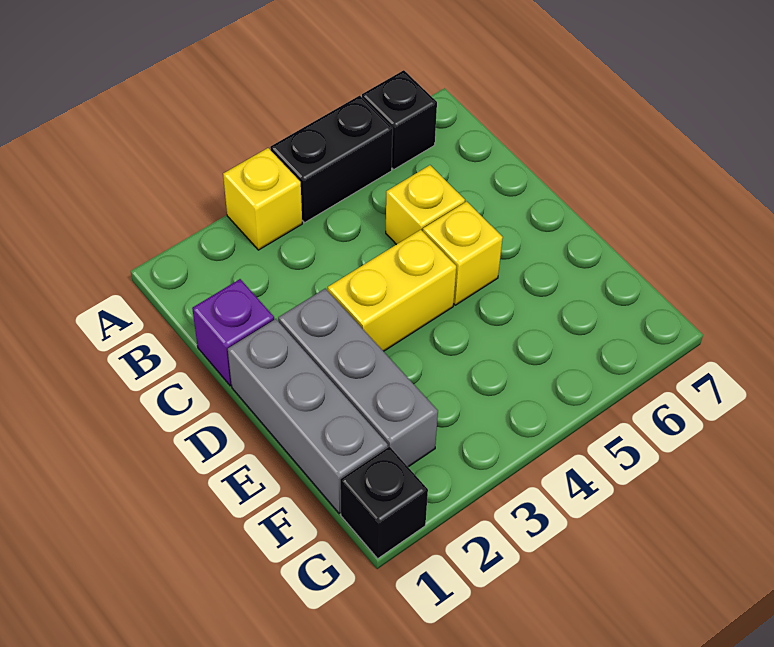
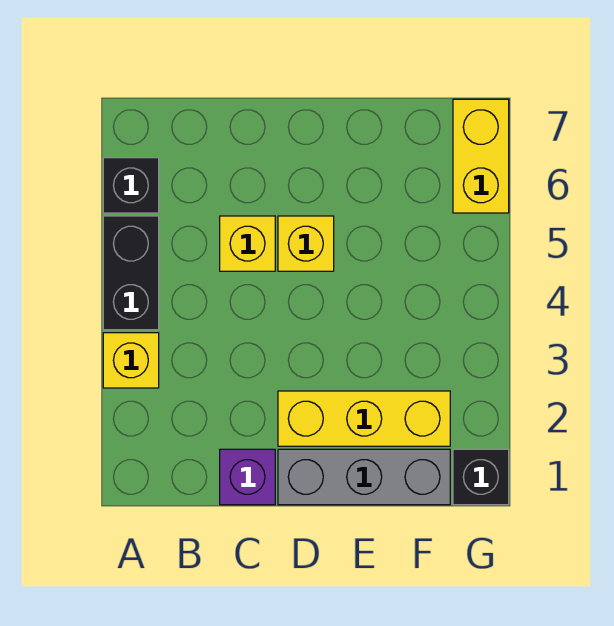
grey brick D2:F2 level 1 -> yellow brick D2:F2 level 1
yellow brick D3:D4 level 1 -> yellow brick G6:G7 level 1

